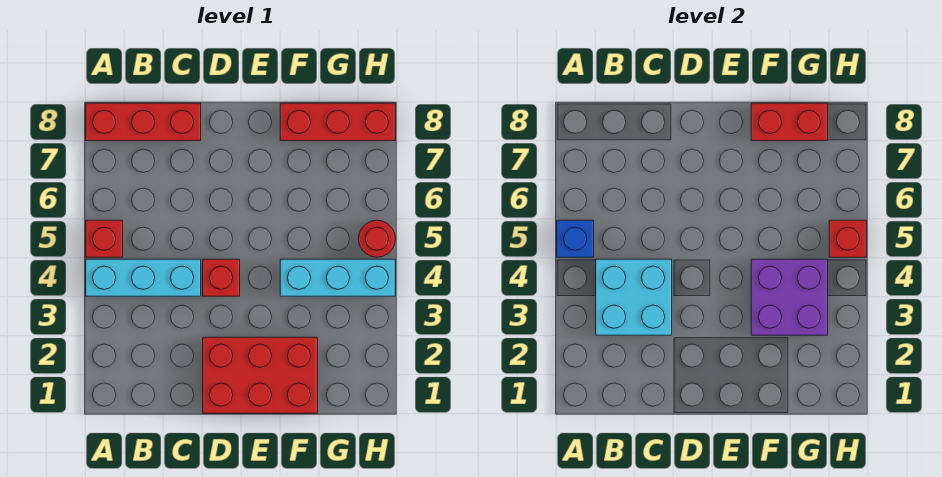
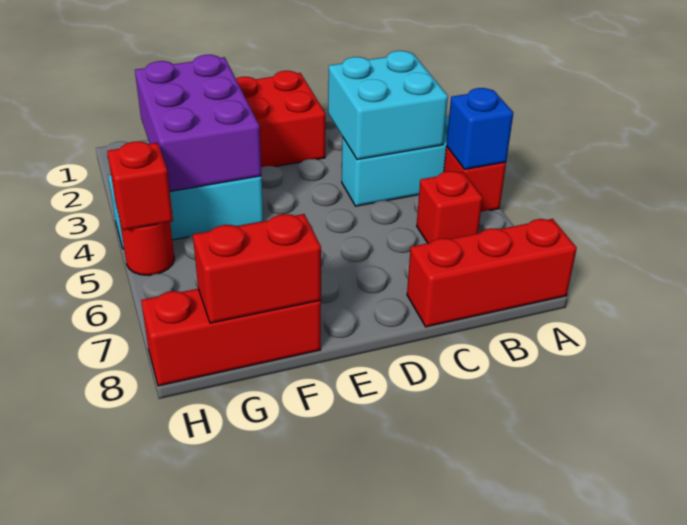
red brick D4 level 1 -> red brick B6 level 1
purple brick F3:G4 level 2 -> purple brick F2:G4 level 2

